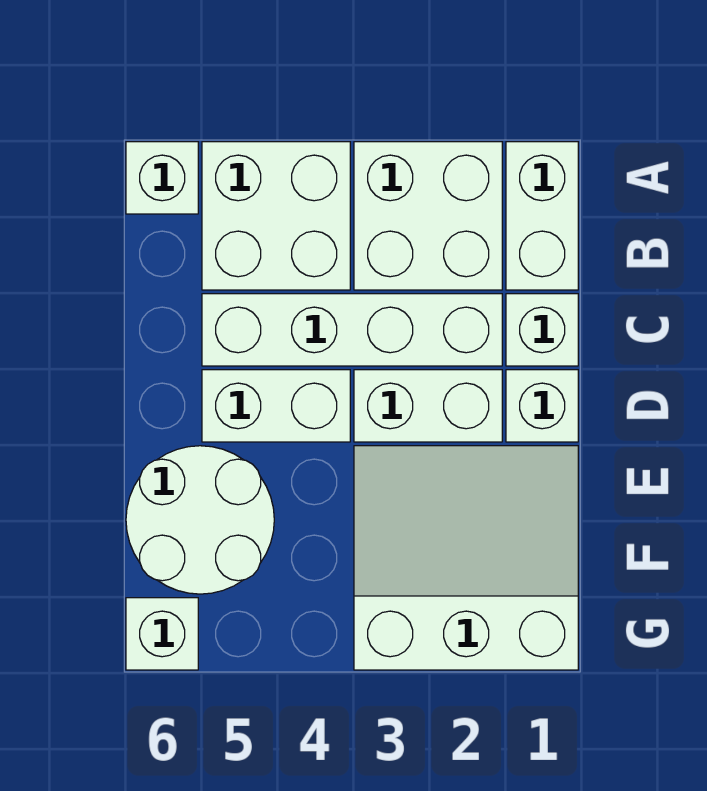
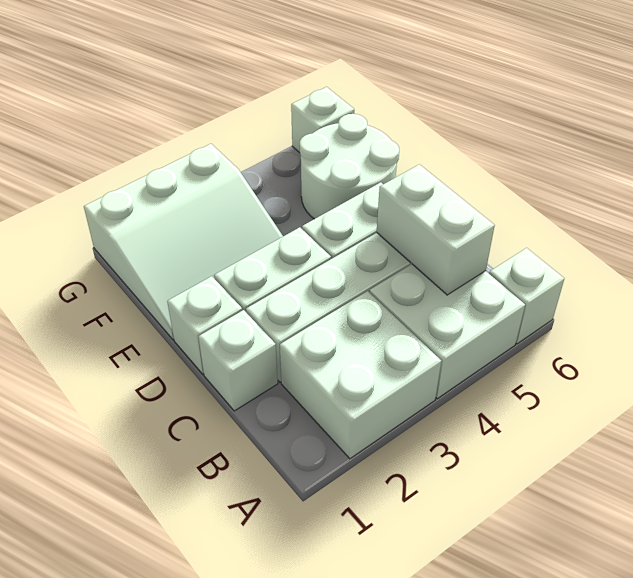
white brick A1:B1 level 1 -> white brick B5:C5 level 2

